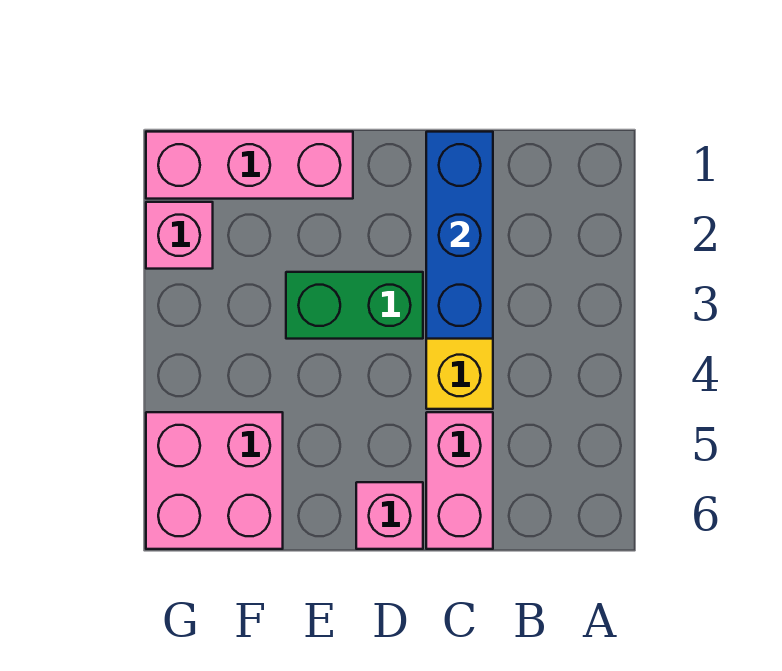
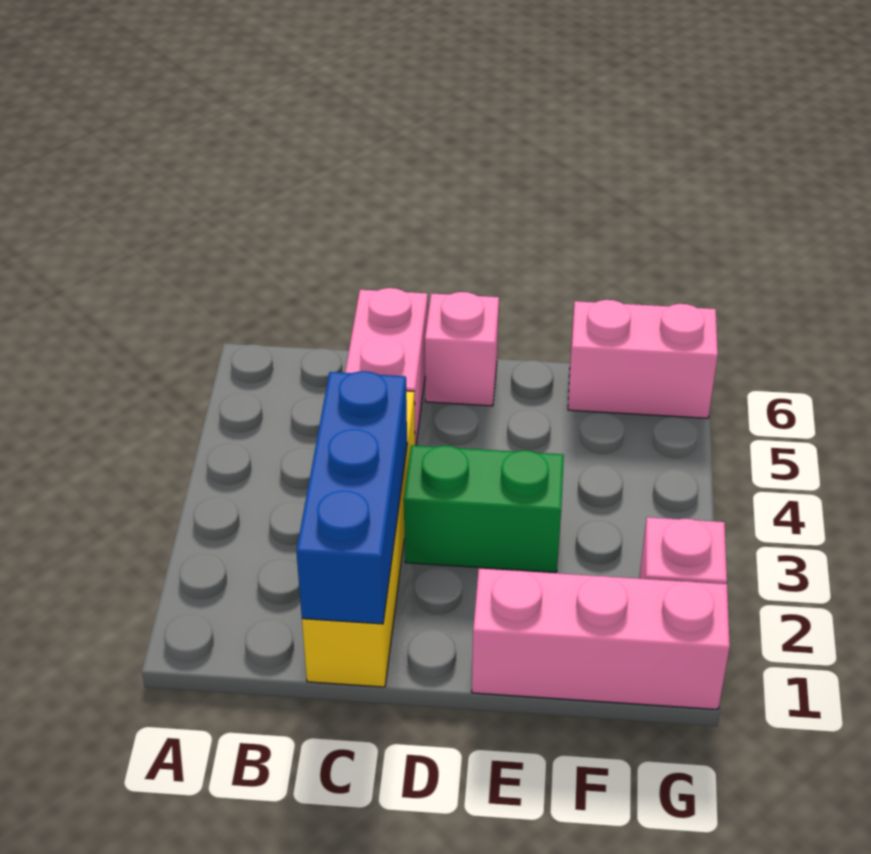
pink brick F5:G6 level 1 -> pink brick F6:G6 level 1

